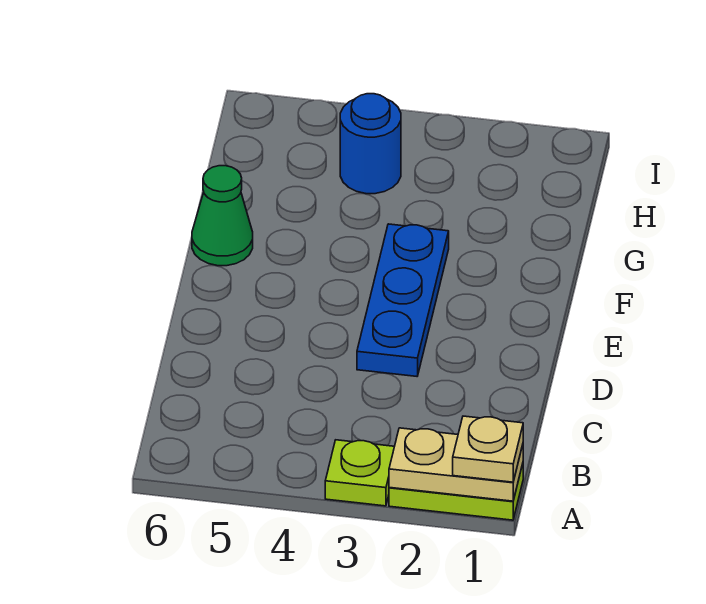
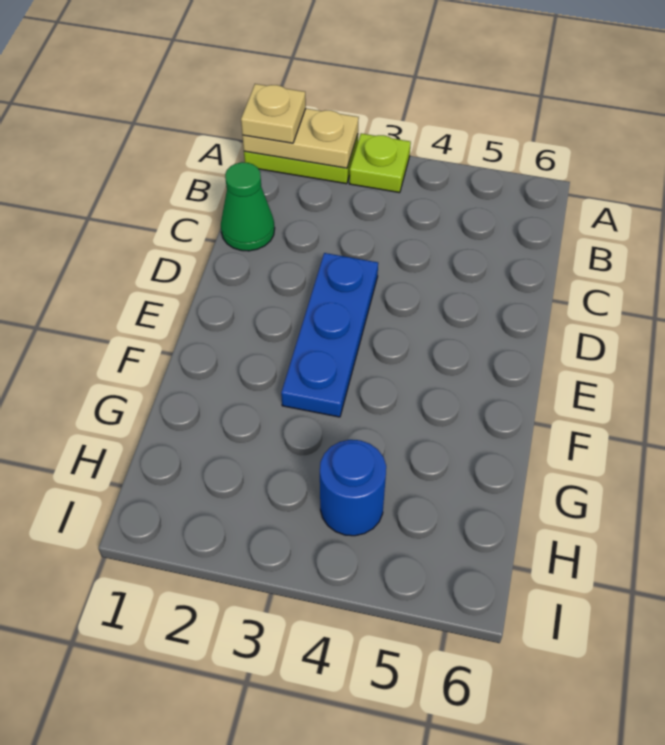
green cone F6 level 1 -> green cone C1 level 1

